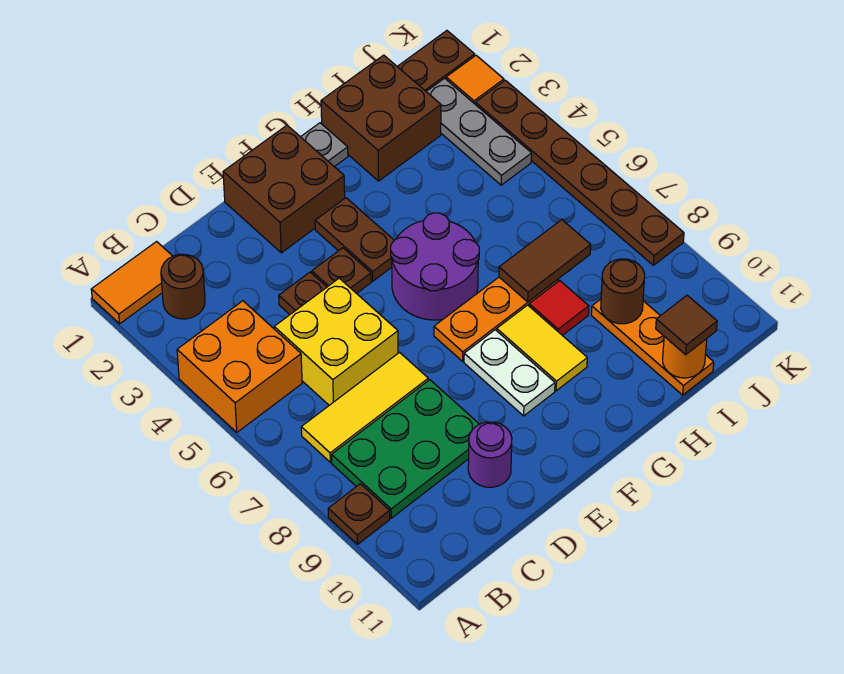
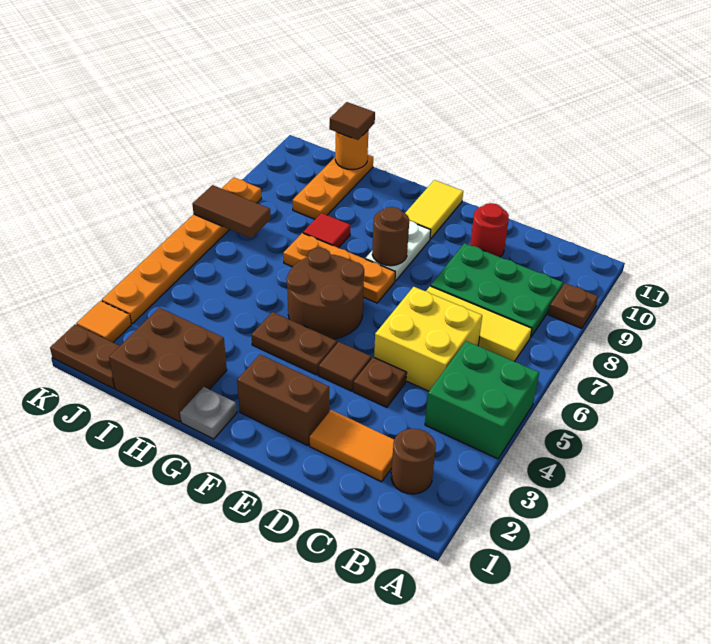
orange tile A1:B1 level 1 -> orange tile C2:D2 level 1
orange brick A4:B5 level 1 -> green brick A4:B5 level 1
purple round brick D10 level 1 -> red round brick D10 level 1
brown brick E1:F2 level 1 -> brown brick E2:F2 level 1
brown plate E4 level 1 -> brown tile E4 level 1
brown plate F3:F4 level 1 -> brown plate F4:G4 level 1
purple round brick F5:G6 level 1 -> brown round brick F5:G6 level 1
yellow tile G8:G9 level 1 -> yellow tile F10:F11 level 1
brown tile H7:I7 level 2 -> brown tile J7:K7 level 2
brown round brick I9 level 2 -> brown round brick F8 level 2
grey plate J2:J4 level 1 -> none
brown plate K3:K8 level 1 -> orange plate K3:K8 level 1

